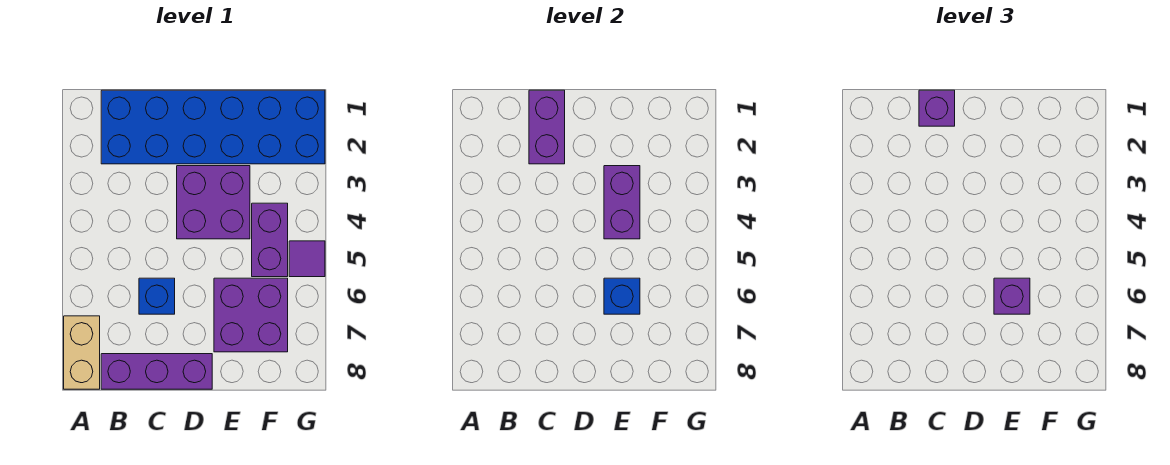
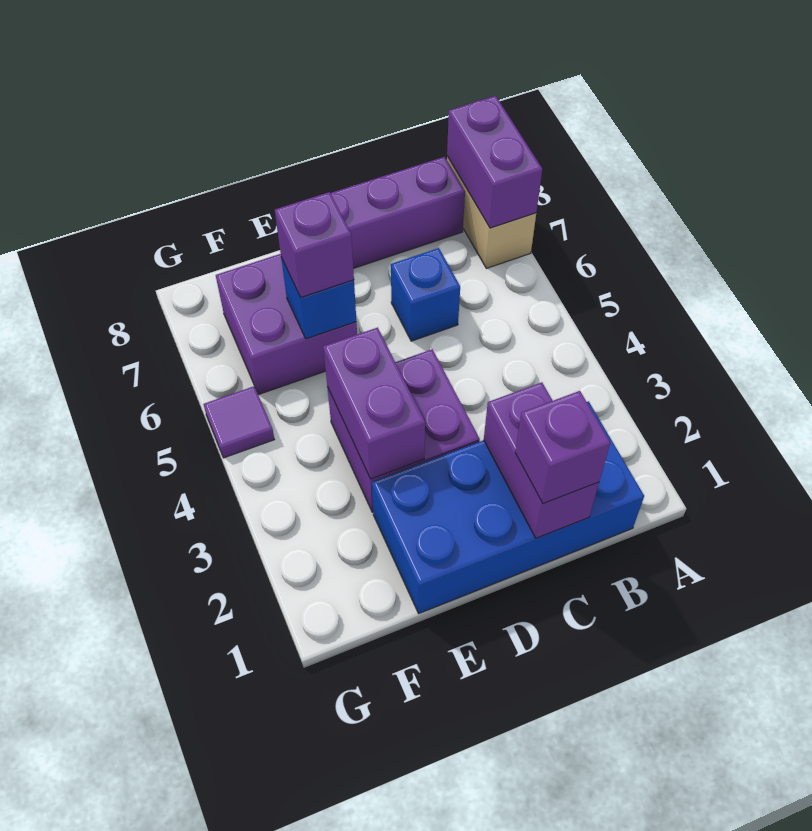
blue brick B1:G2 level 1 -> blue brick B1:E2 level 1
purple brick F4:F5 level 1 -> purple brick A7:A8 level 2

